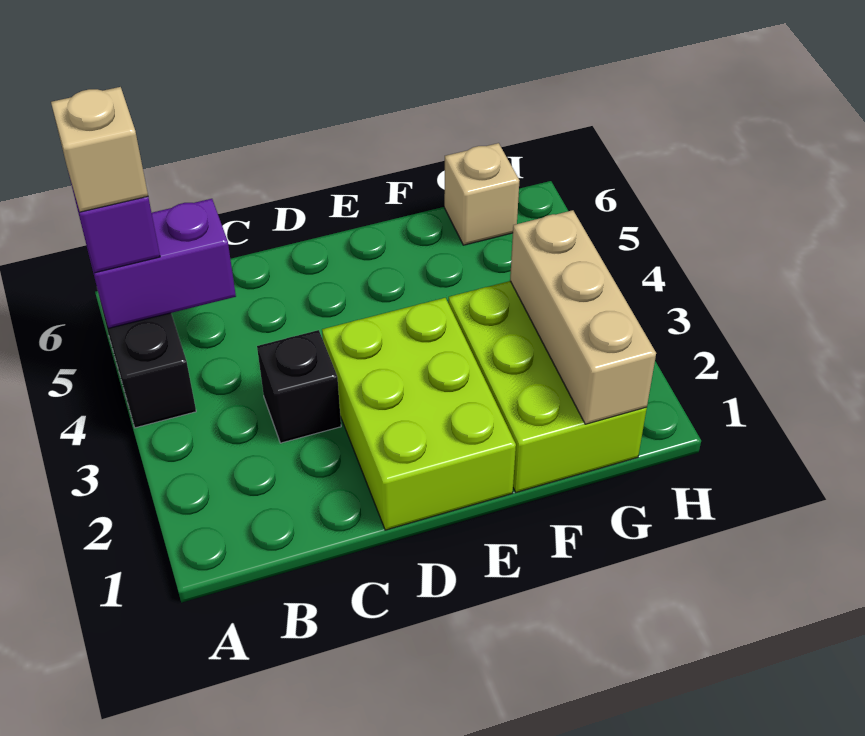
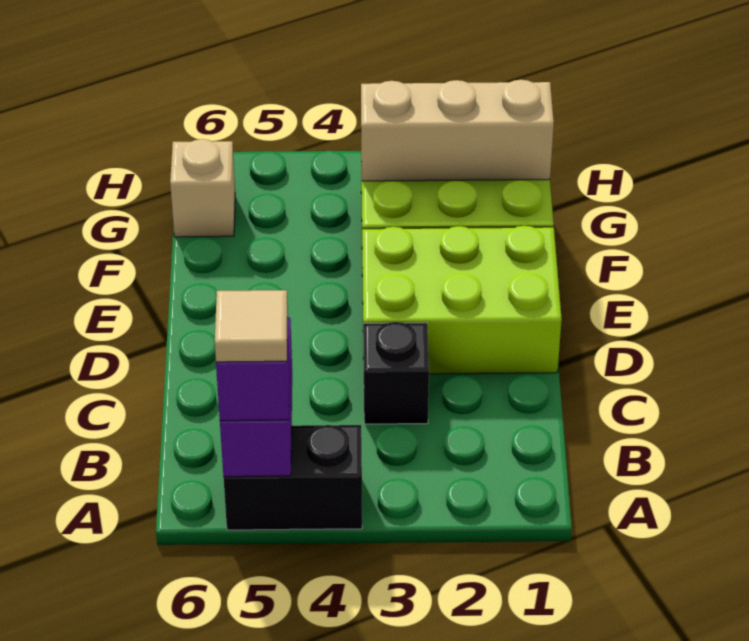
tan brick A5 level 4 -> tan tile A5 level 4

